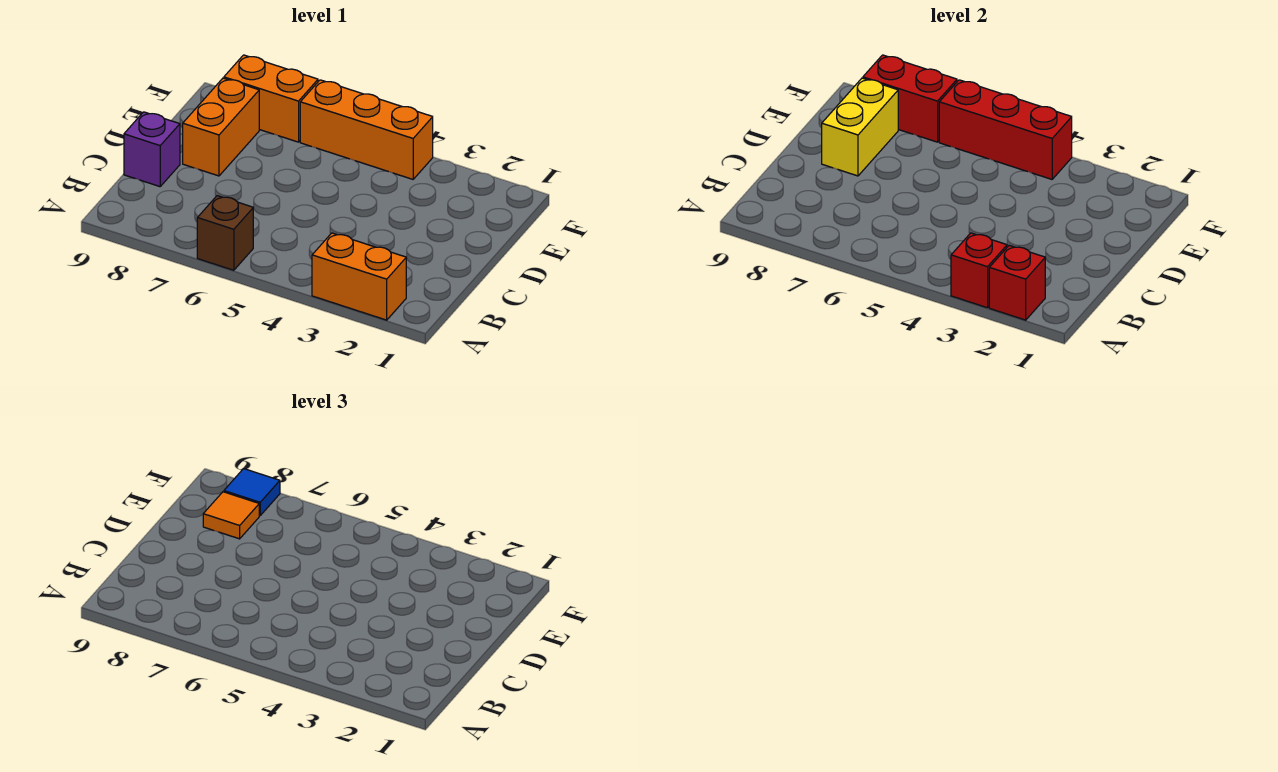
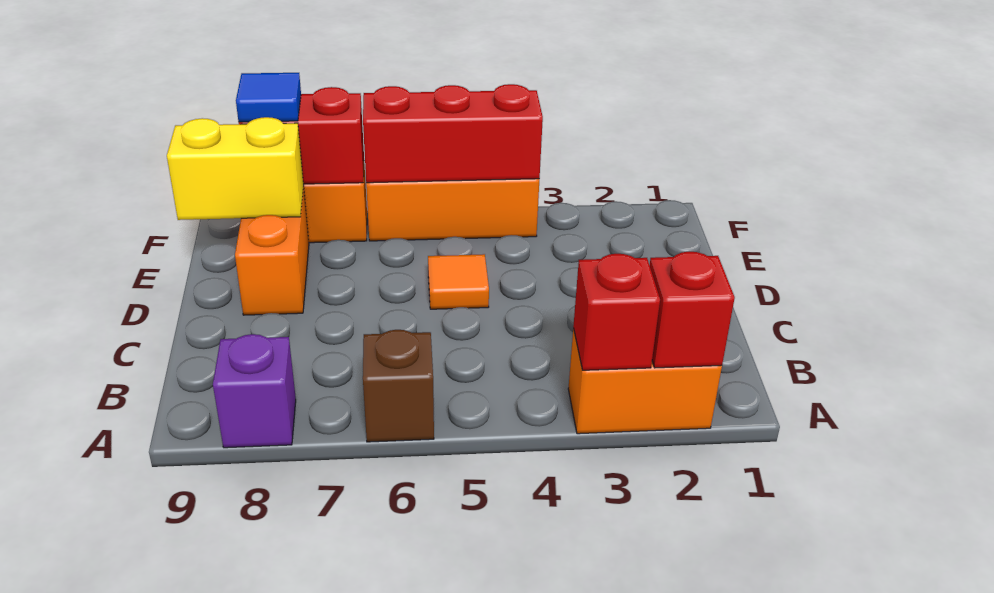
purple brick C9 level 1 -> purple brick A8 level 1
yellow brick D8:E8 level 2 -> yellow brick E8:E9 level 2
orange tile E8 level 3 -> orange tile D5 level 1

